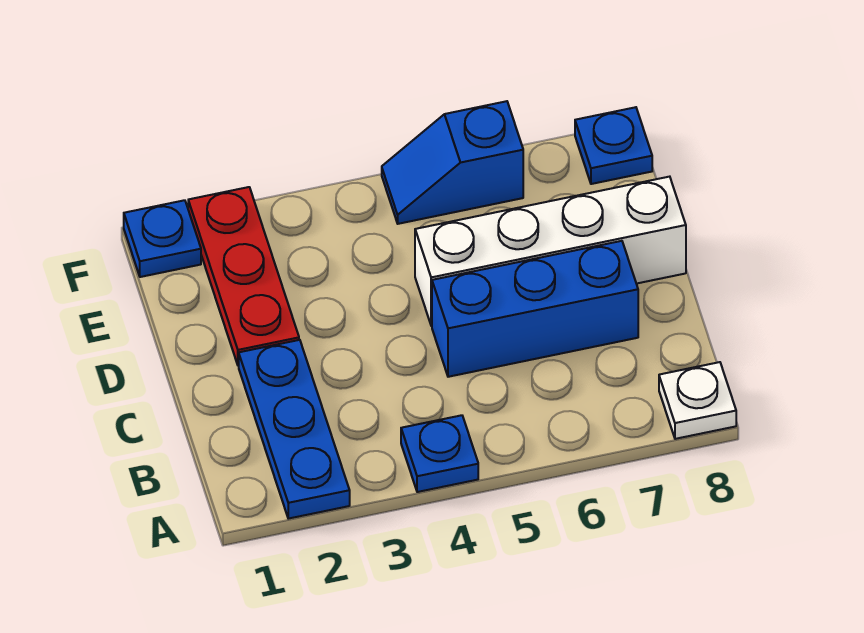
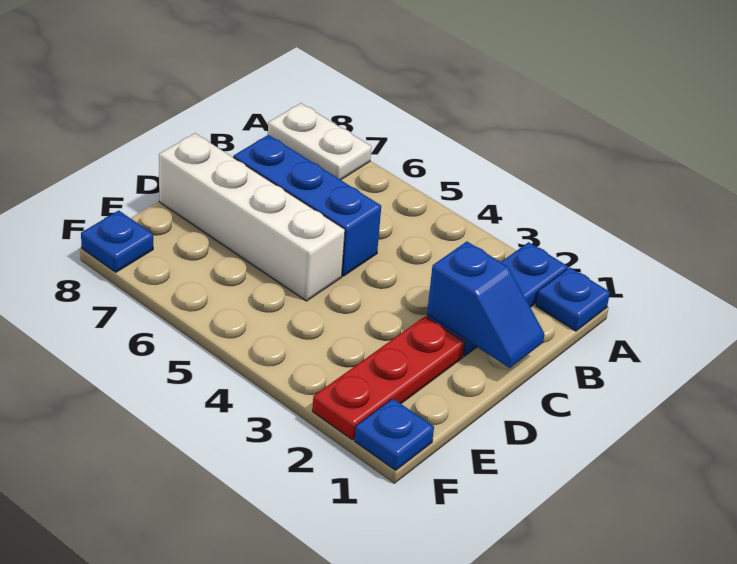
blue plate A4 level 1 -> blue plate A1 level 1
white plate A8 level 1 -> white plate A7:A8 level 1
blue slope F5:F6 level 1 top 6 -> blue slope C1:C2 level 2 top 2

